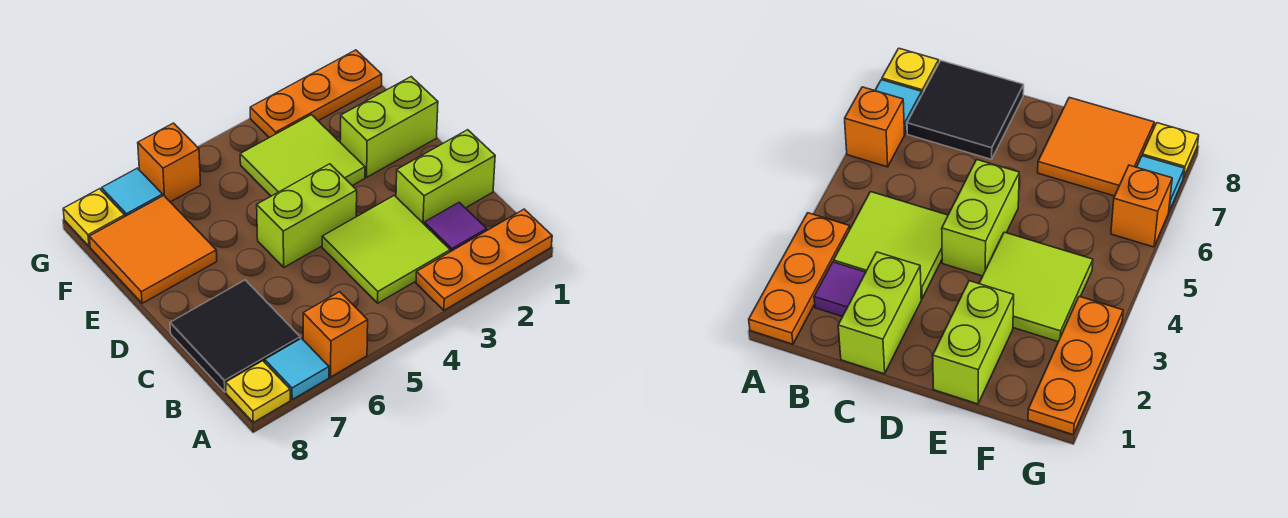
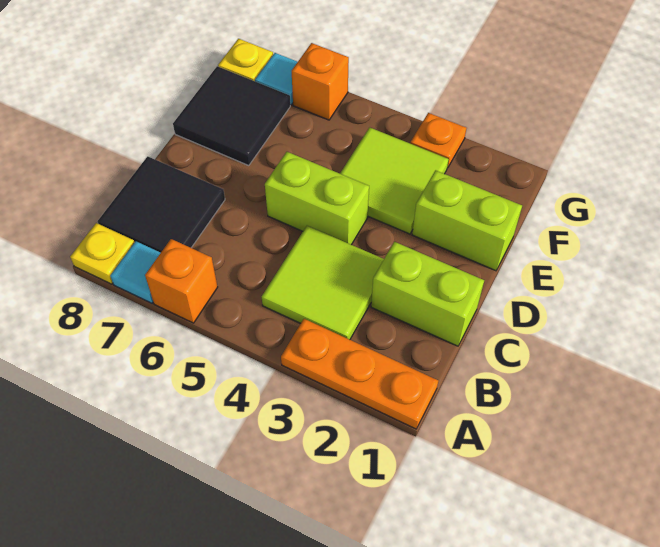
purple tile B2 level 1 -> none
orange tile E7:F8 level 1 -> black tile E7:F8 level 1
orange plate G1:G3 level 1 -> orange plate G3 level 1

